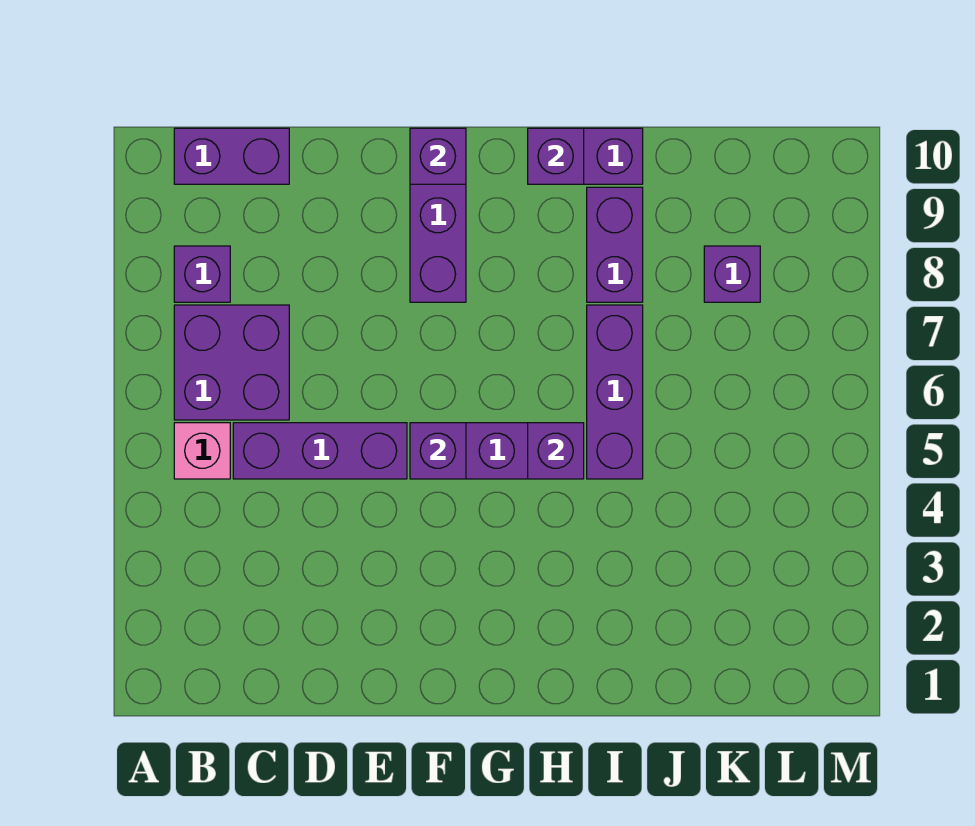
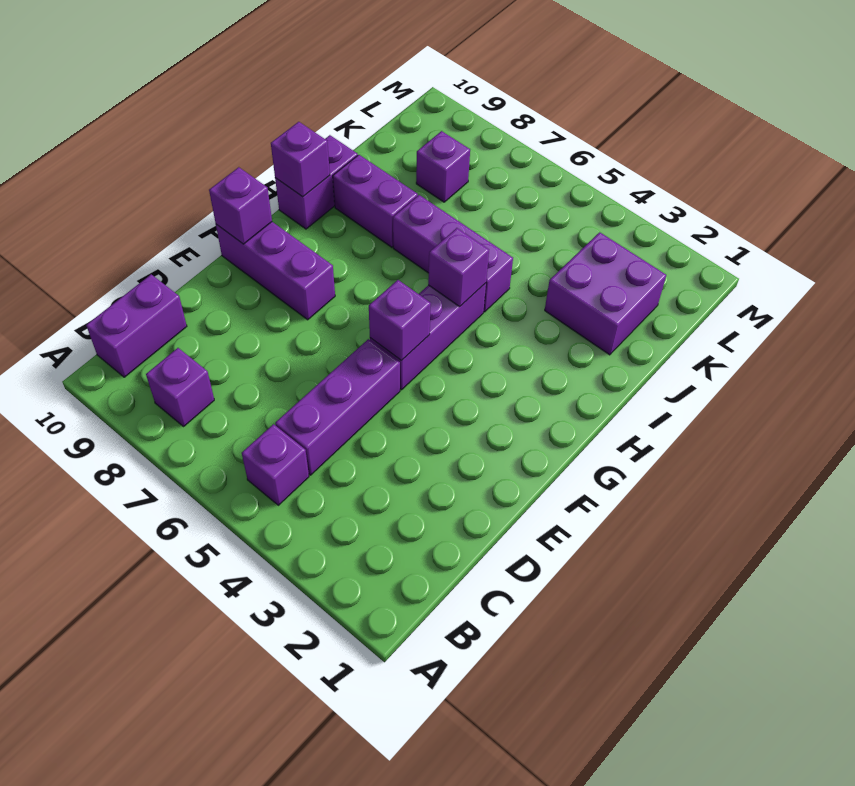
pink brick B5 level 1 -> purple brick B5 level 1
purple brick B6:C7 level 1 -> purple brick J2:K3 level 1

